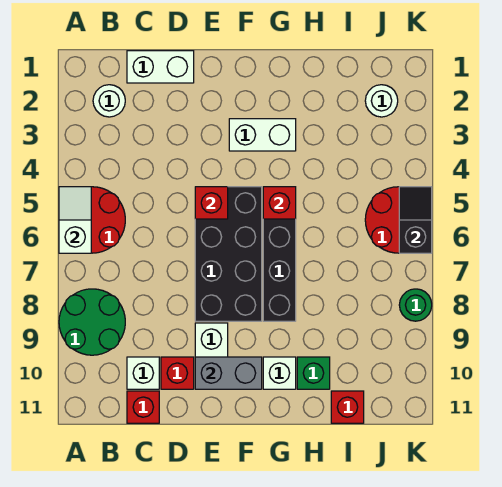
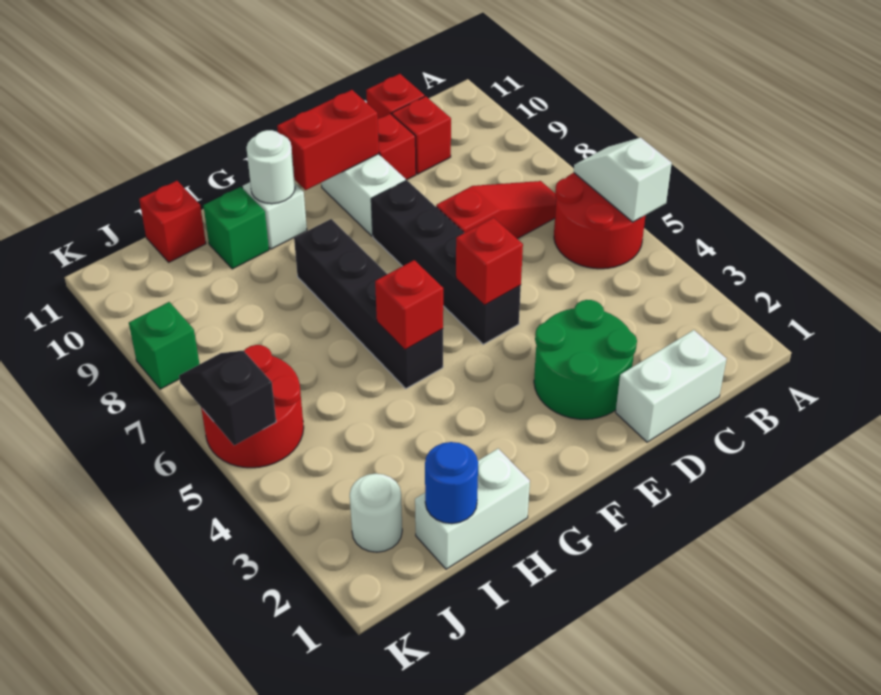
white slope A5:A6 level 2 top 6 -> white slope A5:A6 level 2 top 5
green round brick A8:B9 level 1 -> green round brick D2:E3 level 1
white round brick B2 level 1 -> white round brick G10 level 2
none -> red slope B7:D7 level 1 top D
white brick C10 level 1 -> red brick C10 level 1
black brick E5:F8 level 1 -> black brick E5:E8 level 1
grey brick E10:F10 level 2 -> red brick E10:F10 level 2
white brick F3:G3 level 1 -> white brick H1:I1 level 1
none -> blue round brick I1 level 2
black slope K5:K6 level 2 top 6 -> black slope K5:K6 level 2 top 5
green round brick K8 level 1 -> green brick K8 level 1

